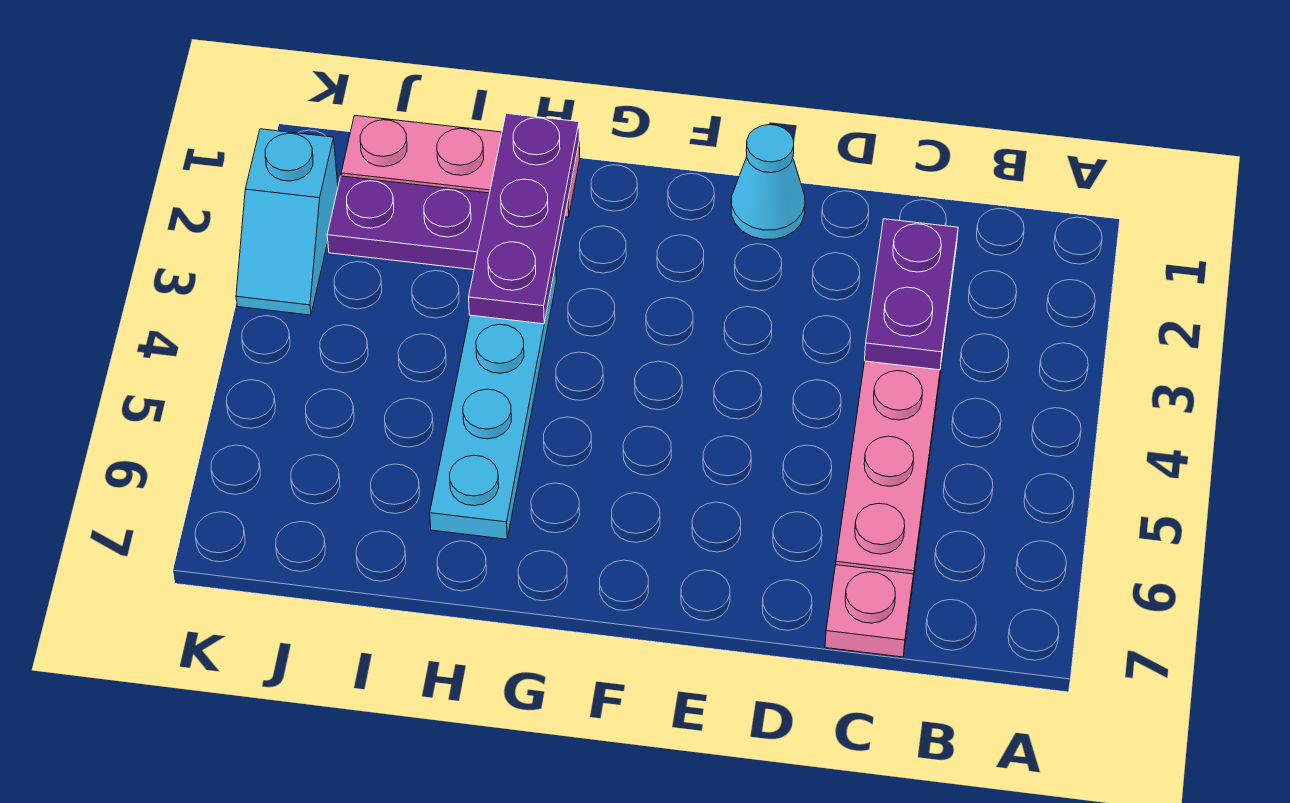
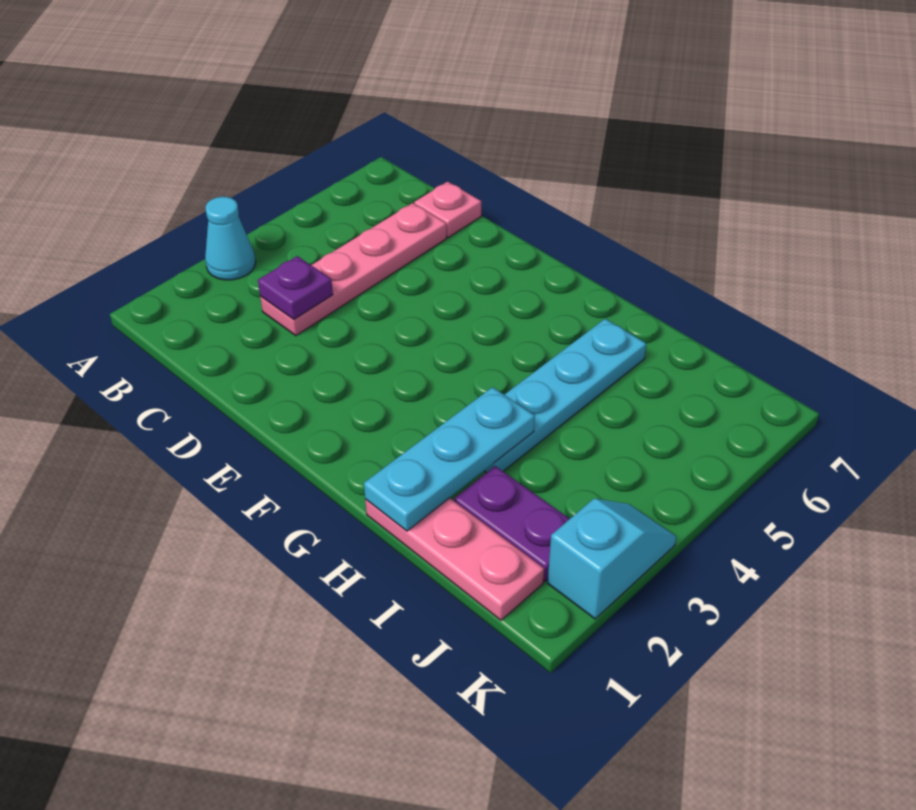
purple plate C2:C3 level 2 -> purple plate C3 level 2
cyan cone E1 level 1 -> cyan cone A3 level 1
purple plate H1:H3 level 2 -> cyan plate H1:H3 level 2

